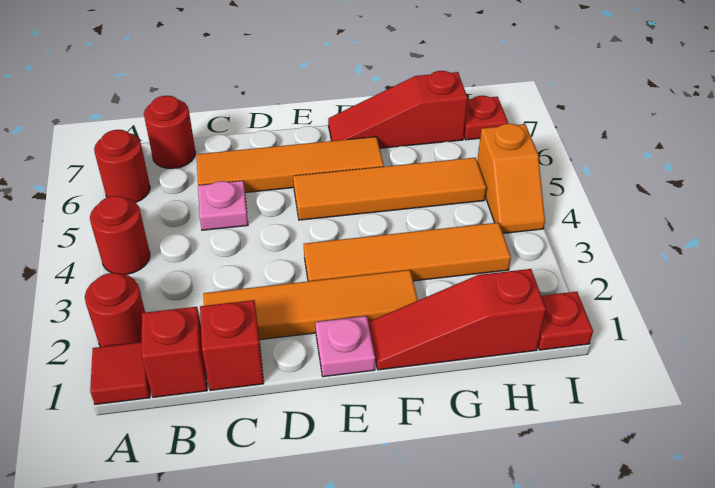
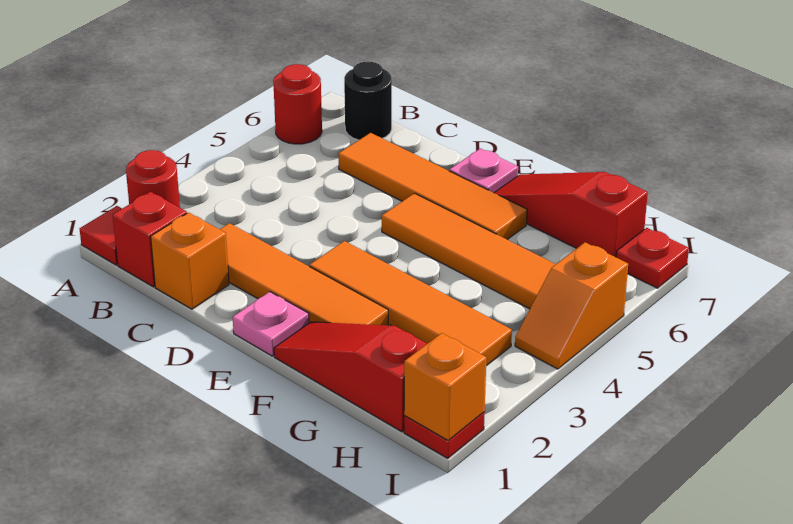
red round brick A4 level 1 -> none
red round brick B7 level 1 -> black round brick B7 level 1
red brick C1 level 1 -> orange brick C1 level 1
pink plate C5 level 1 -> pink plate E7 level 1
none -> orange brick I1 level 2

